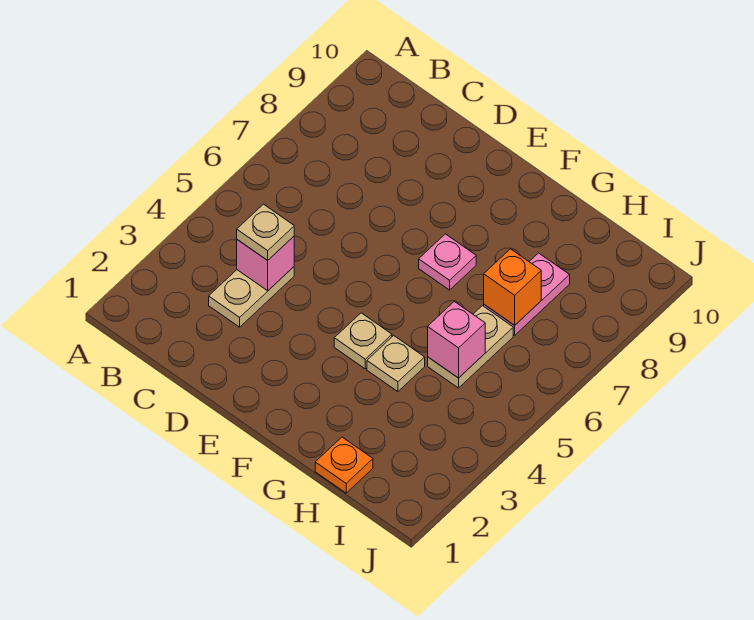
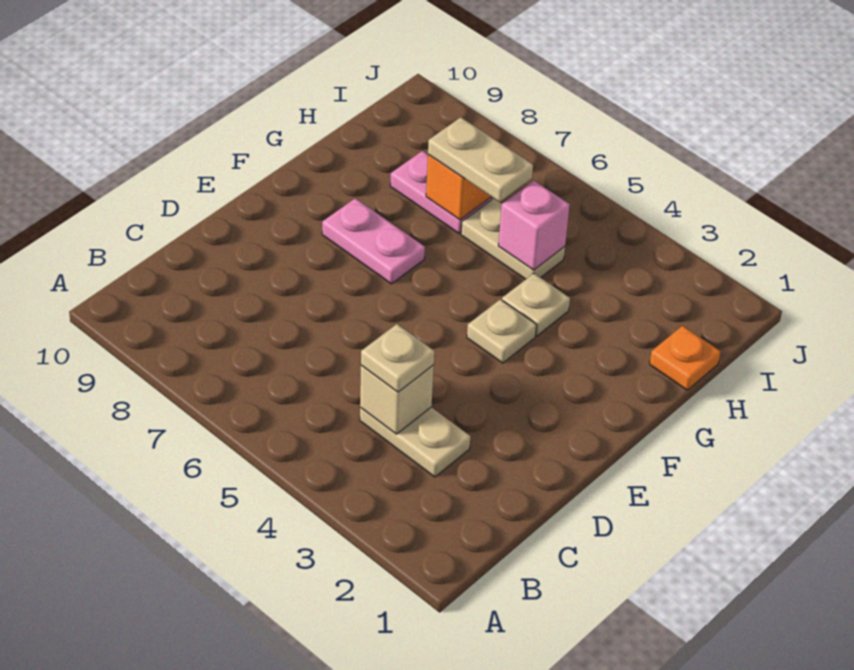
pink brick C4 level 2 -> tan brick C4 level 2
pink plate F7 level 1 -> pink plate F7:F8 level 1
none -> tan plate H6:H7 level 3

